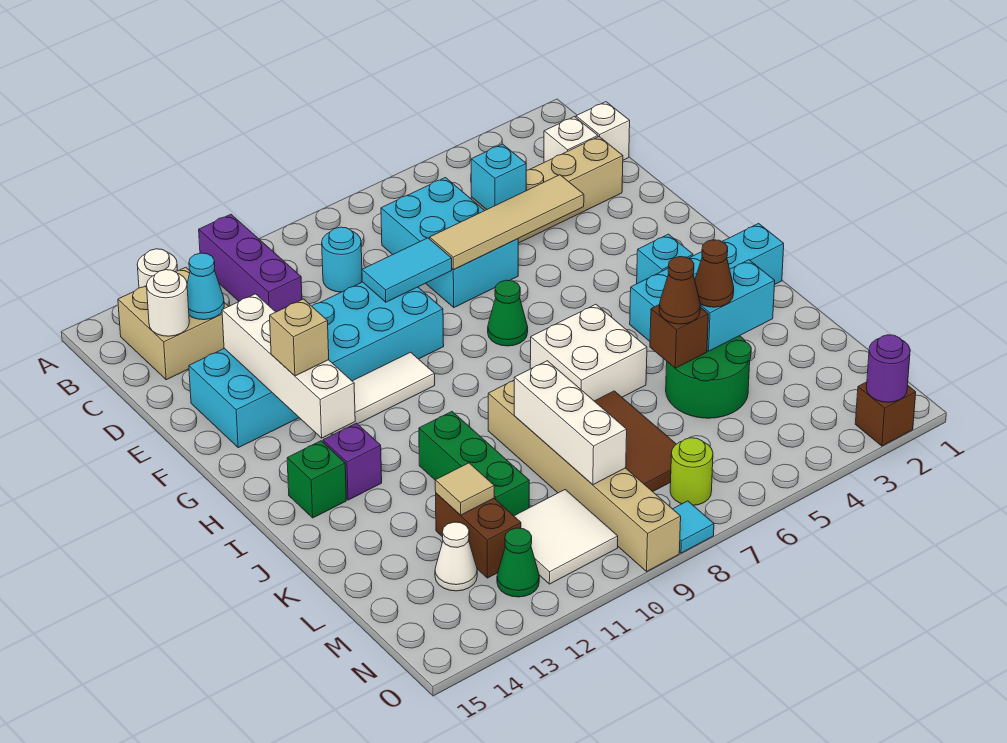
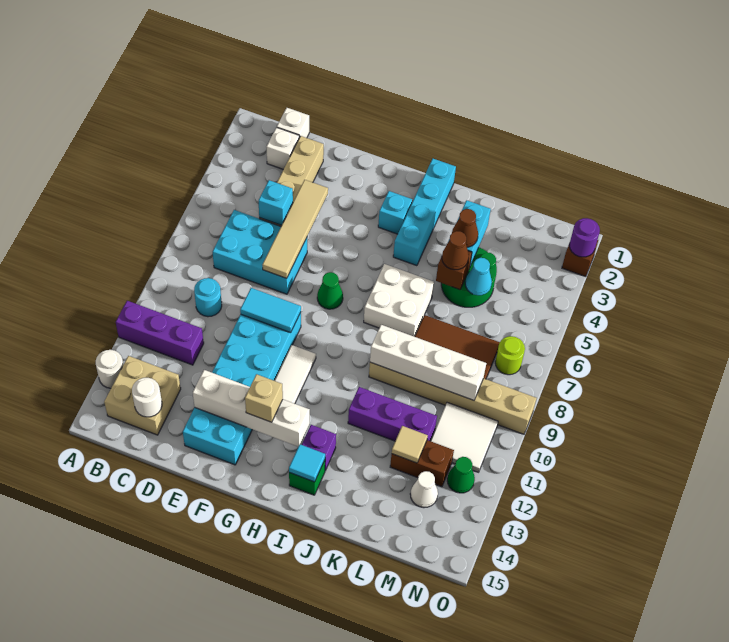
cyan cone C13 level 2 -> cyan cone L5 level 2
cyan tile E8:E9 level 2 -> cyan tile E9:F9 level 2
green brick J11:L11 level 1 -> purple brick J11:L11 level 1
white brick K9:M9 level 2 -> white brick J9:M9 level 2
cyan tile O8 level 1 -> cyan tile I14 level 2

